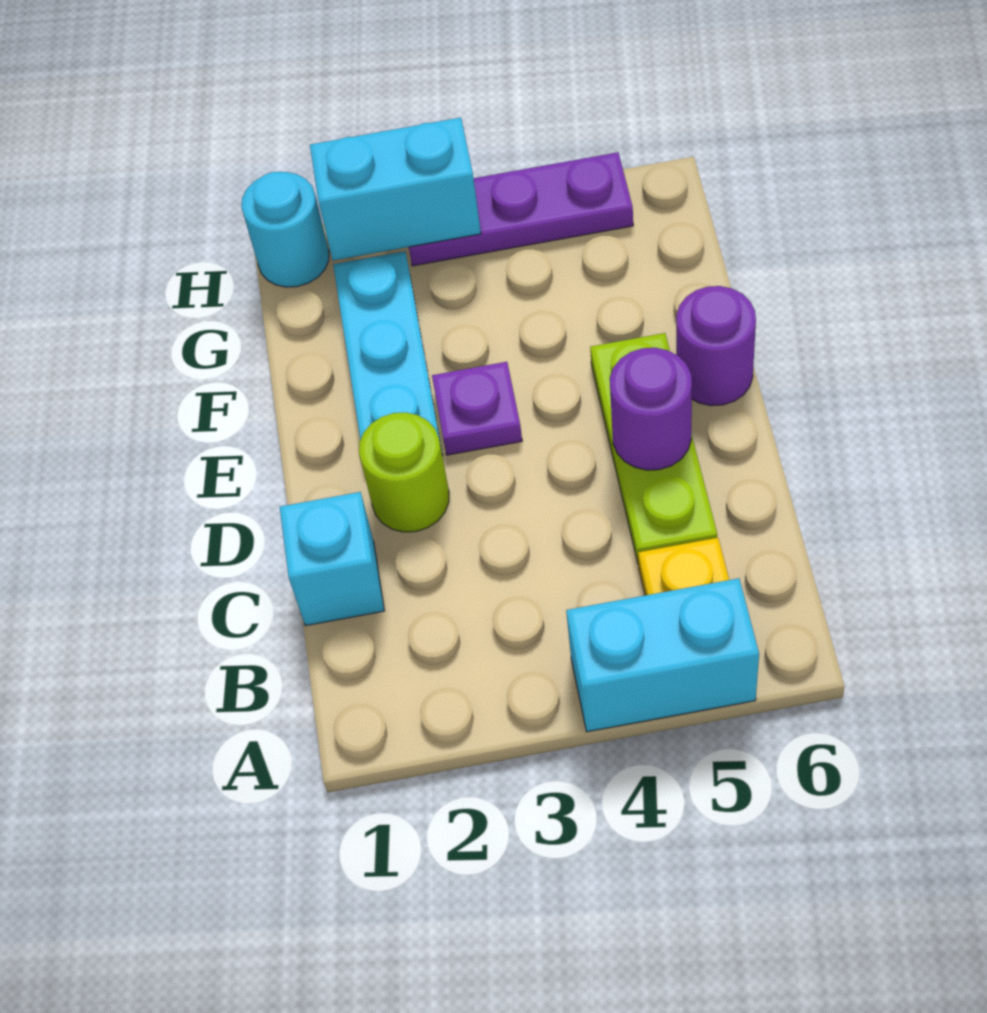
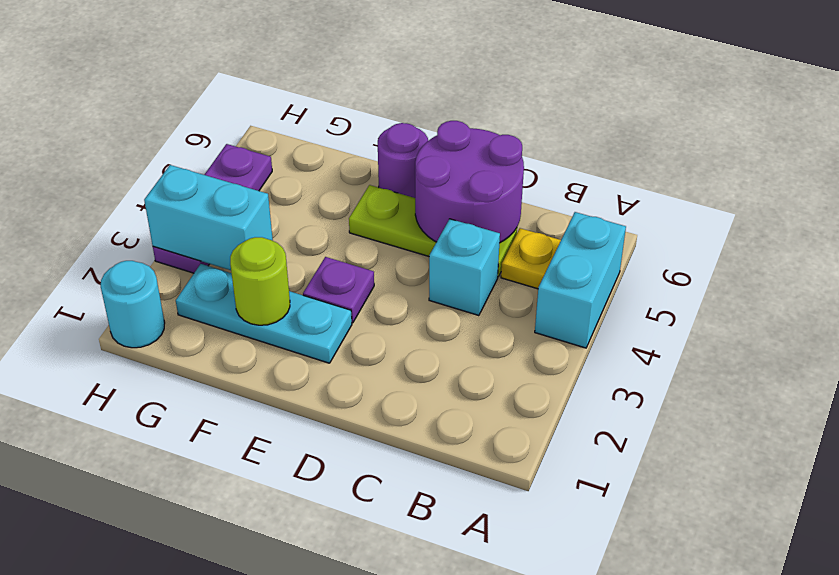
cyan brick C1 level 1 -> cyan brick C4 level 1
lime round brick D2 level 1 -> lime round brick F2 level 2
purple round brick D5 level 2 -> purple round brick C5:D6 level 2
cyan brick H2:H3 level 2 -> cyan brick G3:H3 level 2

